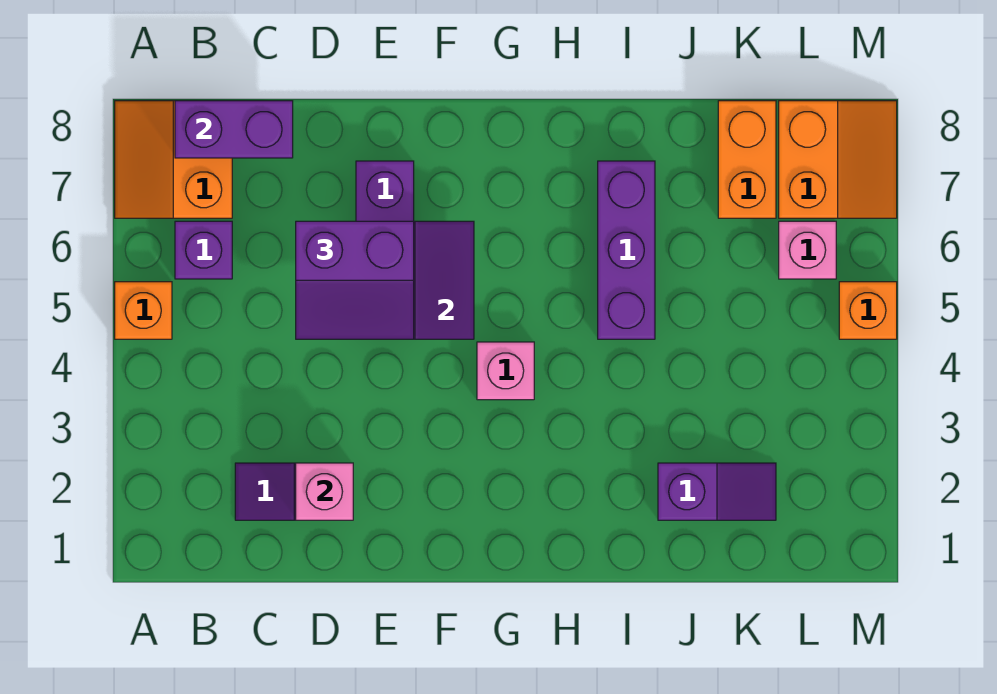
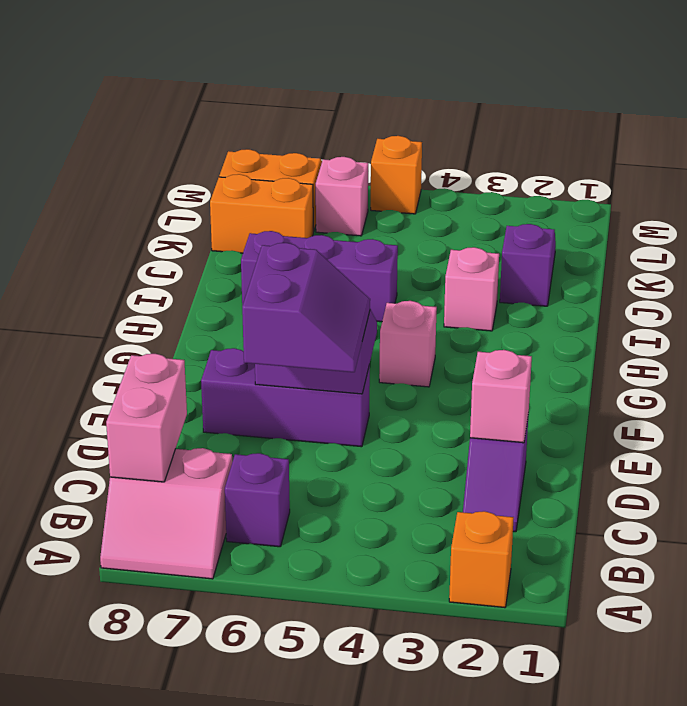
orange brick A5 level 1 -> orange brick A2 level 1
orange slope A7:B8 level 1 top B -> pink slope A7:B8 level 1 top B
purple brick B8:C8 level 2 -> pink brick B8:C8 level 2
none -> pink brick I3 level 1

